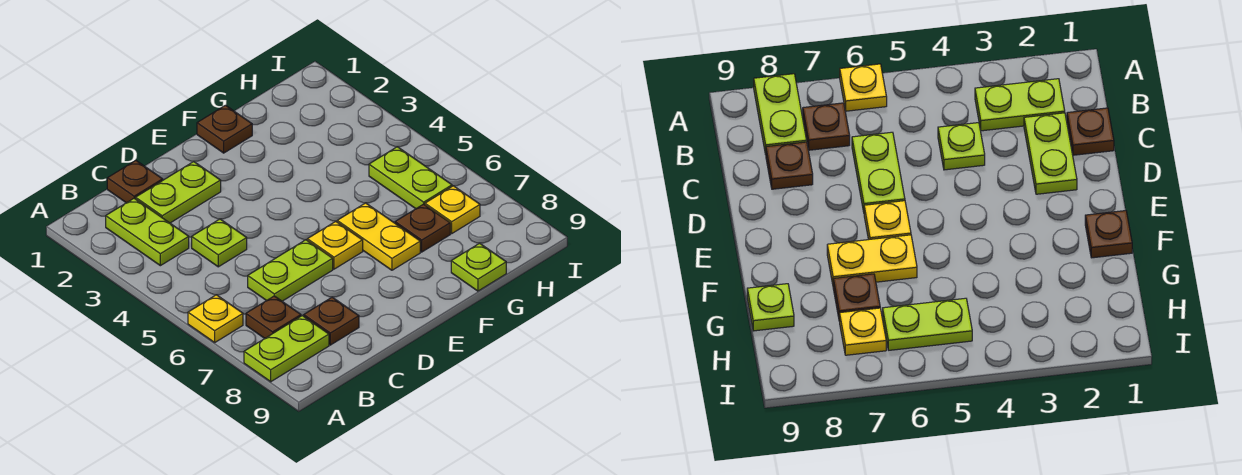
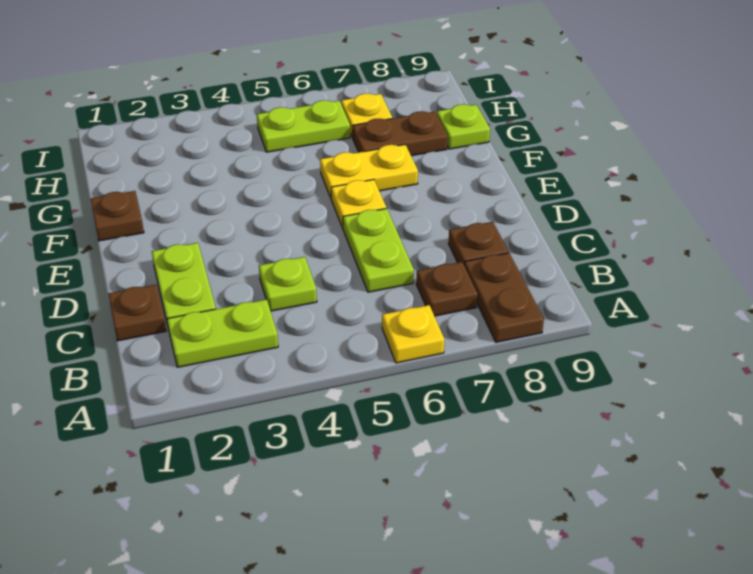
lime plate A8:B8 level 1 -> brown plate A8:B8 level 1
brown plate G7 level 1 -> brown plate G7:G8 level 1

